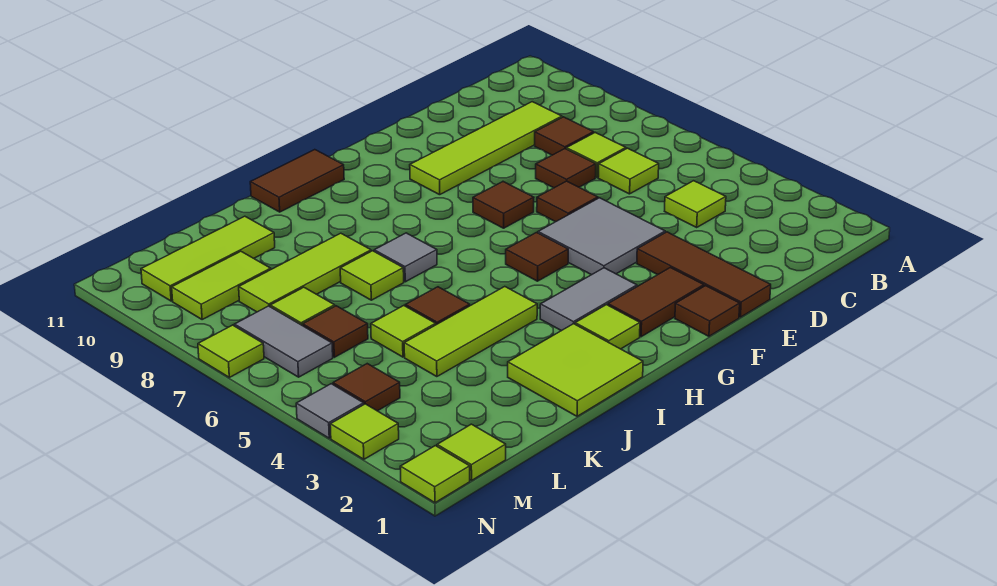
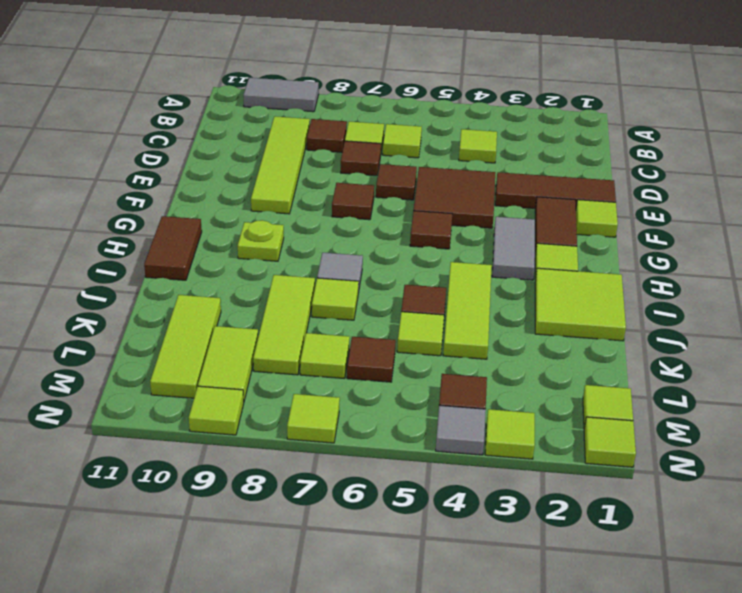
grey tile E4:F5 level 1 -> brown tile E4:F5 level 1
brown tile F1 level 1 -> lime tile F1 level 1
none -> lime plate H9 level 1
grey tile M6:M7 level 1 -> grey tile A9:A10 level 1
none -> lime tile N9 level 1

